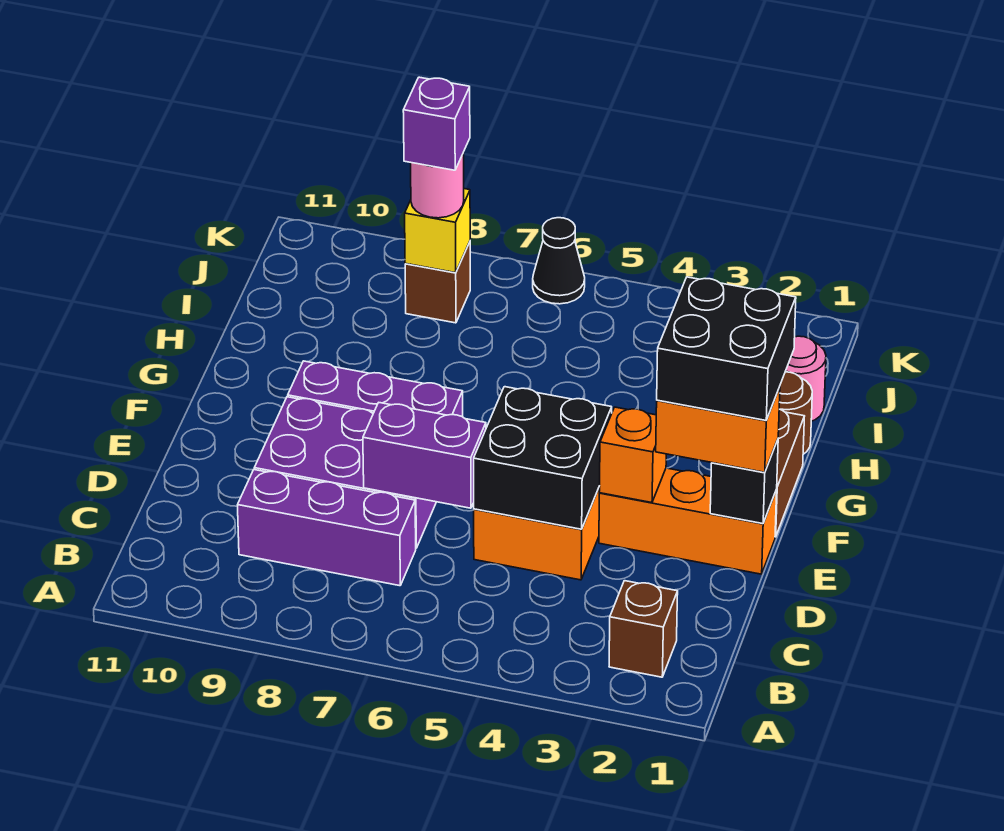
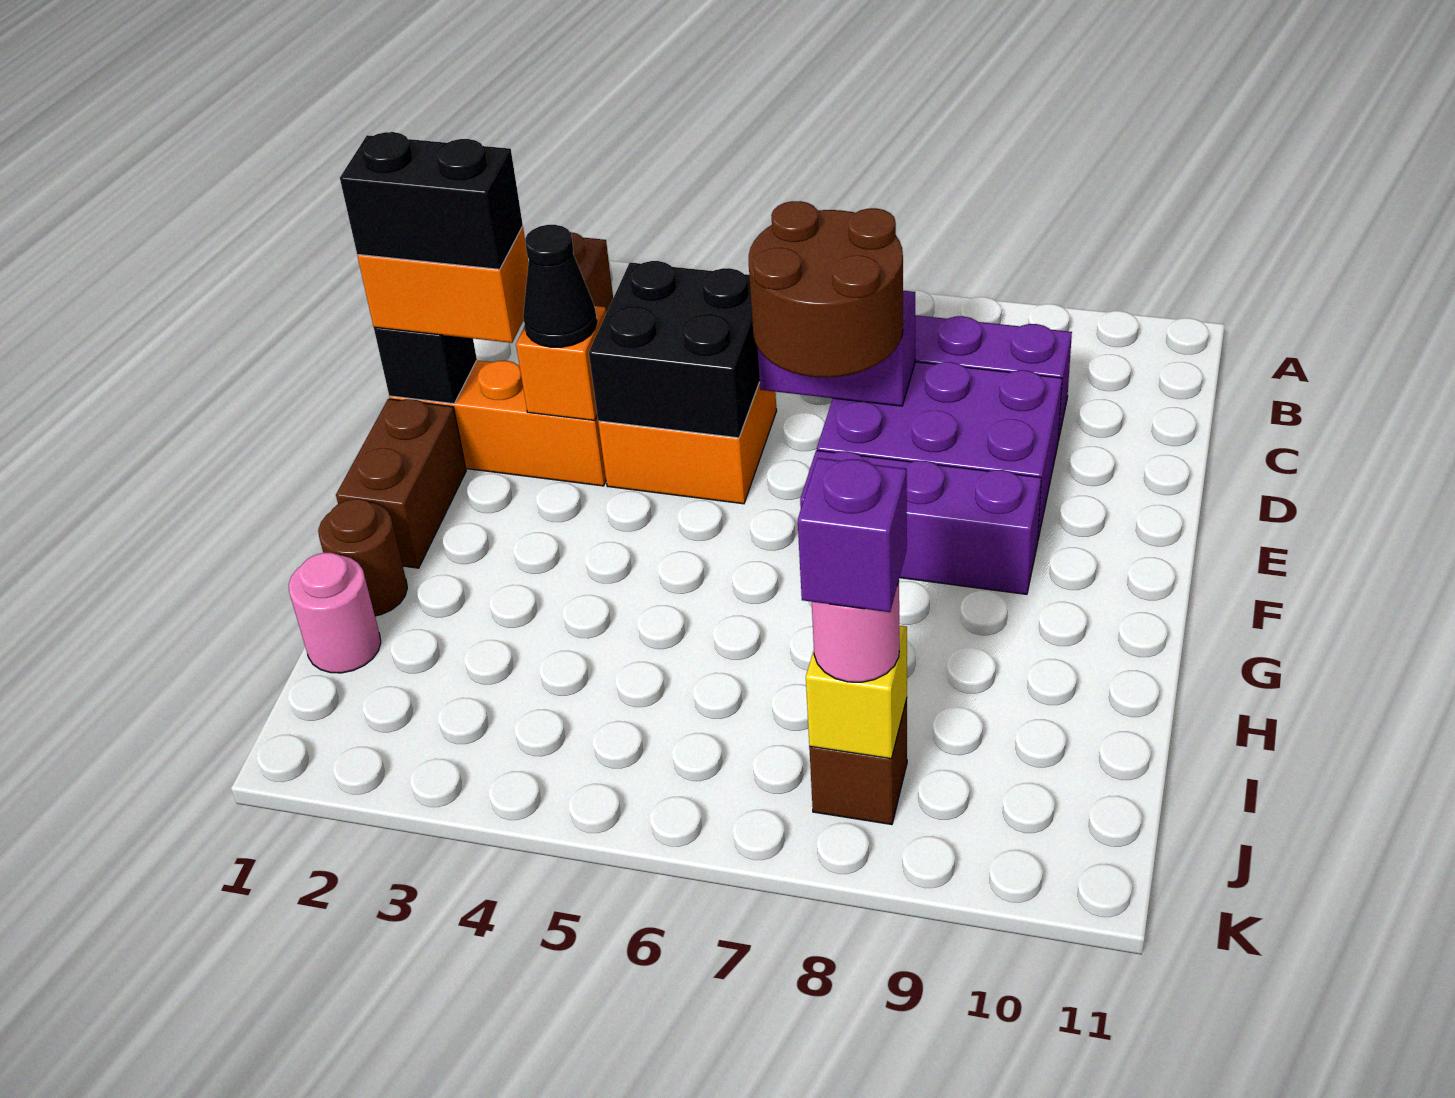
none -> brown round brick D6:E7 level 3
black brick E1:F2 level 4 -> black brick E1:E2 level 4
black cone K6 level 1 -> black cone E3 level 3

